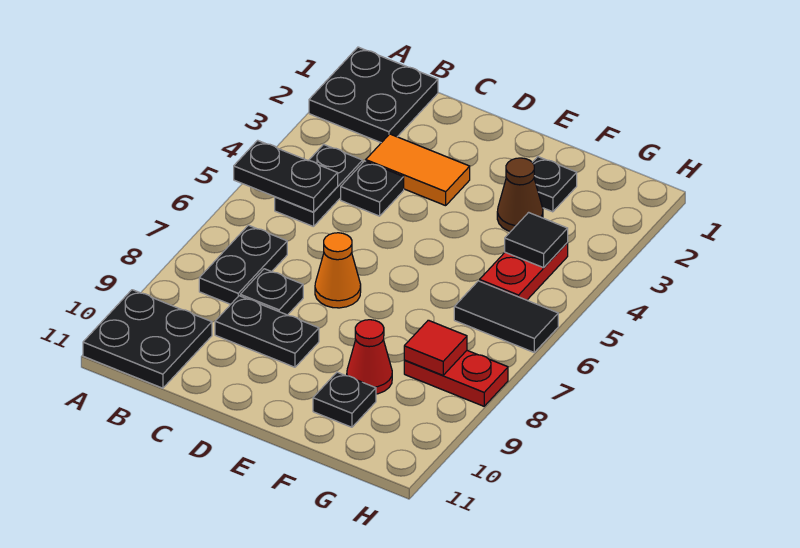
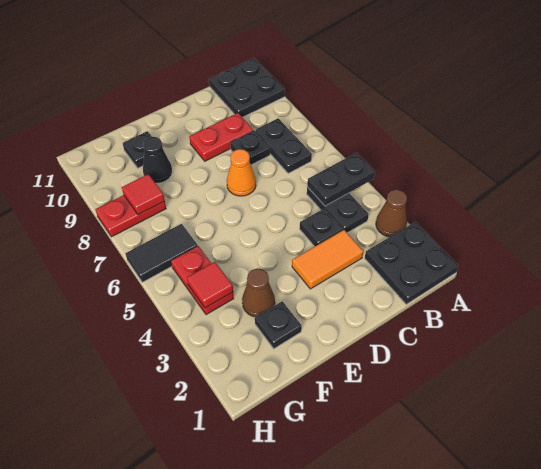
none -> brown cone A3 level 1
black plate C9:D9 level 1 -> red plate C9:D9 level 1
red cone F9 level 1 -> black cone F9 level 1
black tile G4 level 2 -> red tile G4 level 2

